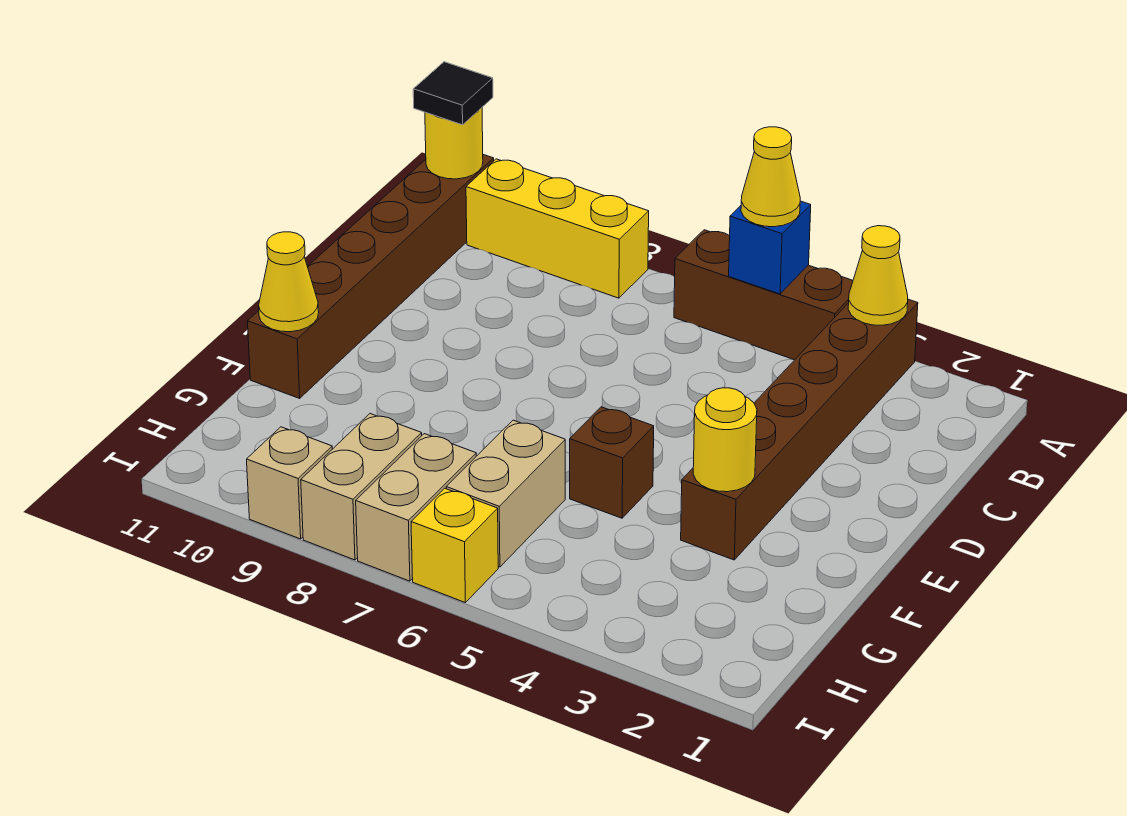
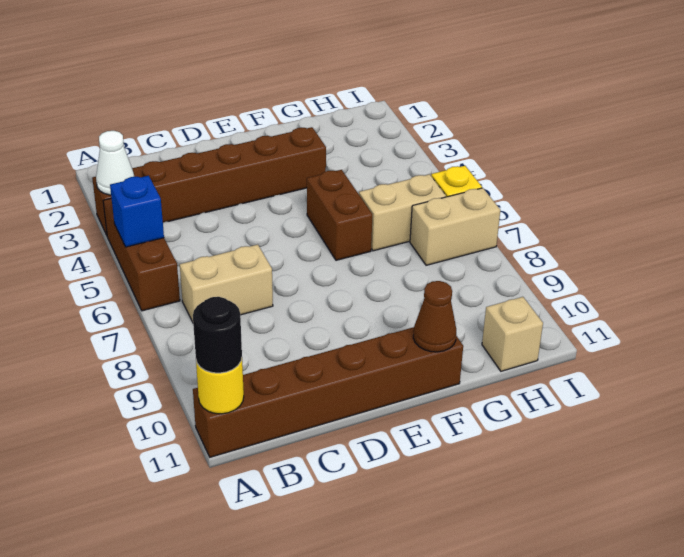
yellow cone A3 level 2 -> white cone A3 level 2
yellow cone A5 level 3 -> none
yellow brick A8:A10 level 1 -> none
black tile A11 level 3 -> black round brick A11 level 3
yellow round brick F3 level 2 -> none
brown brick F5 level 1 -> brown brick F5:F6 level 1
yellow cone F11 level 2 -> brown cone F11 level 2
tan brick H8:I8 level 1 -> tan brick B7:C7 level 1
tan brick I9 level 1 -> tan brick H11 level 1

